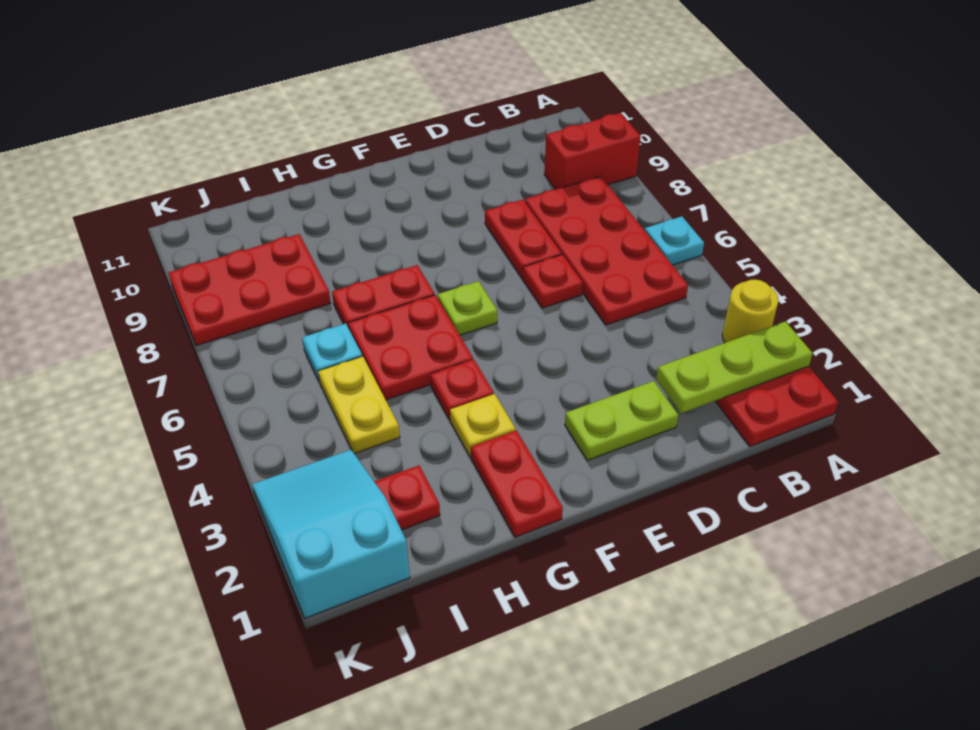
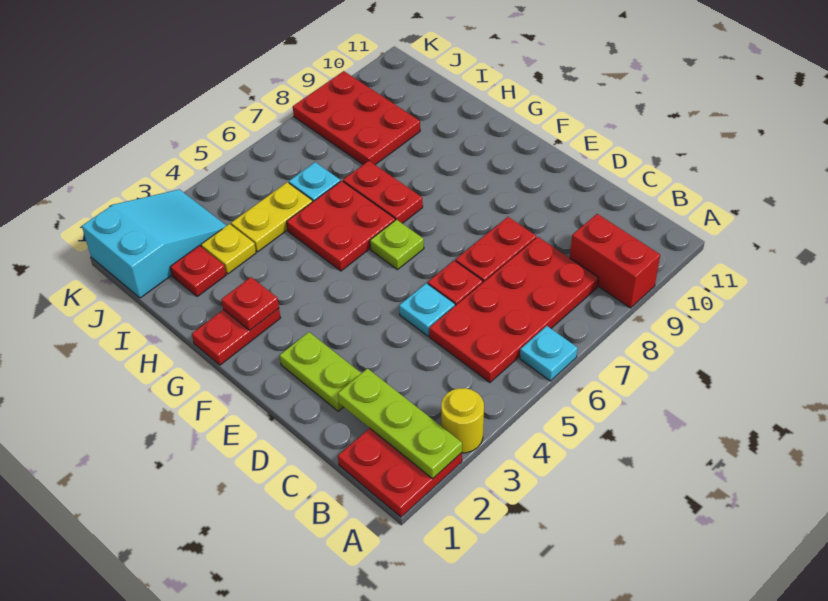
none -> cyan plate D5 level 1
yellow plate G3 level 1 -> yellow plate I3 level 1
red plate G4 level 1 -> red plate G2 level 2

